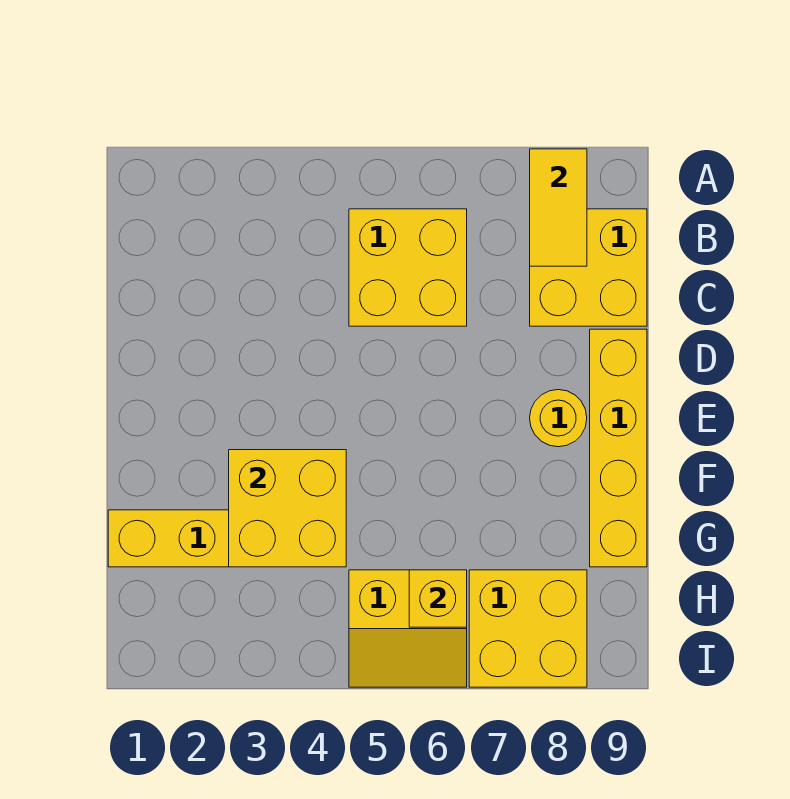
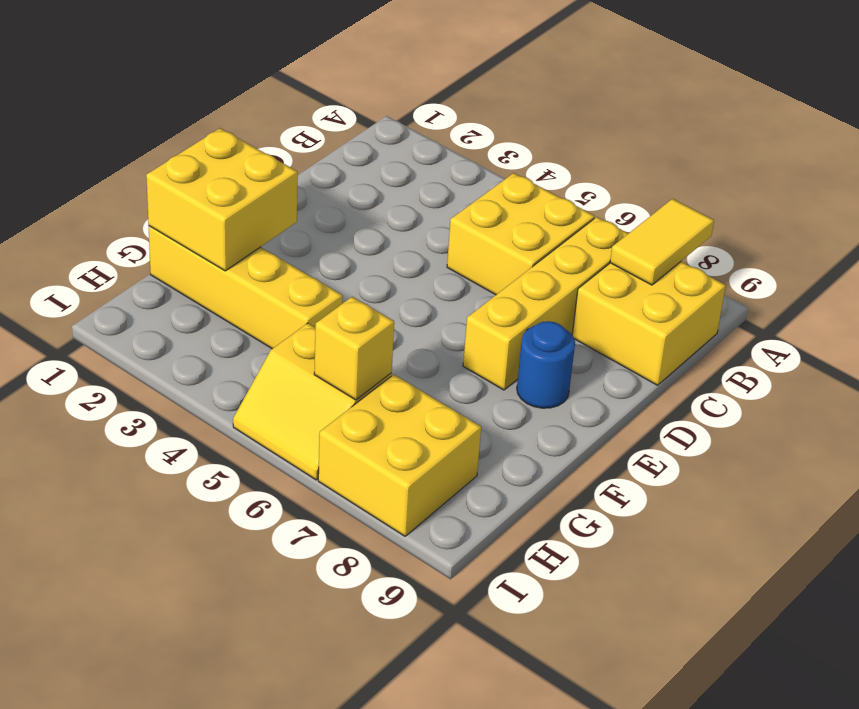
yellow brick D9:G9 level 1 -> yellow brick B7:E7 level 1
yellow round brick E8 level 1 -> blue round brick E8 level 1
yellow brick F3:G4 level 2 -> yellow brick F1:G2 level 2

